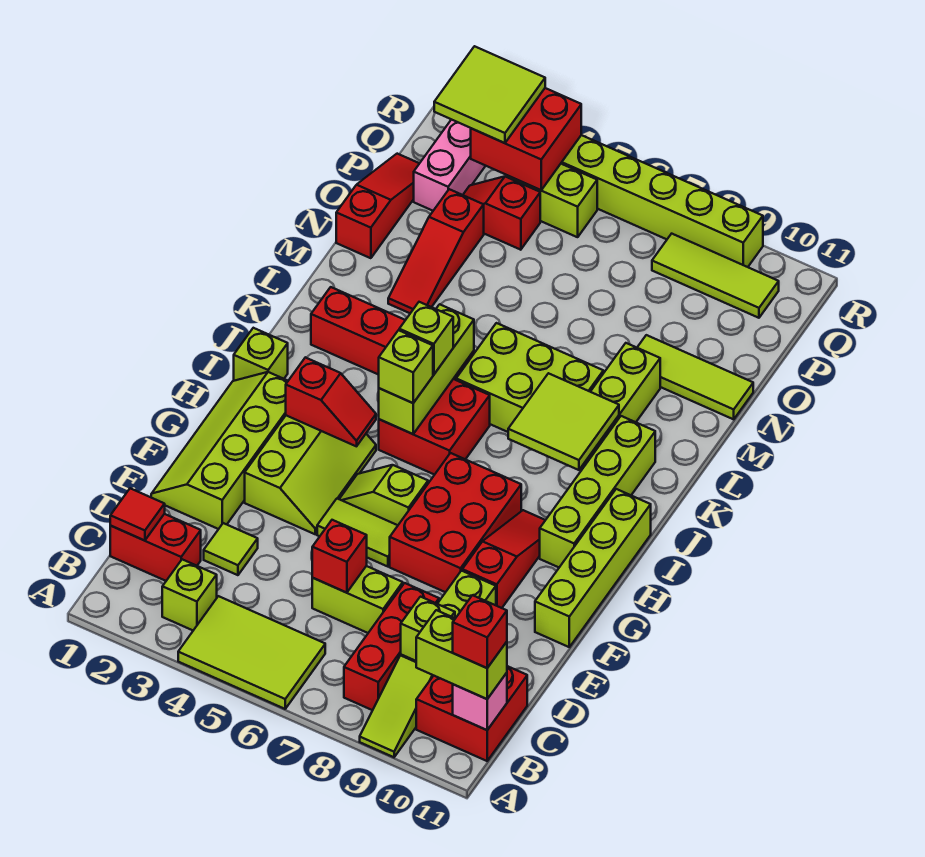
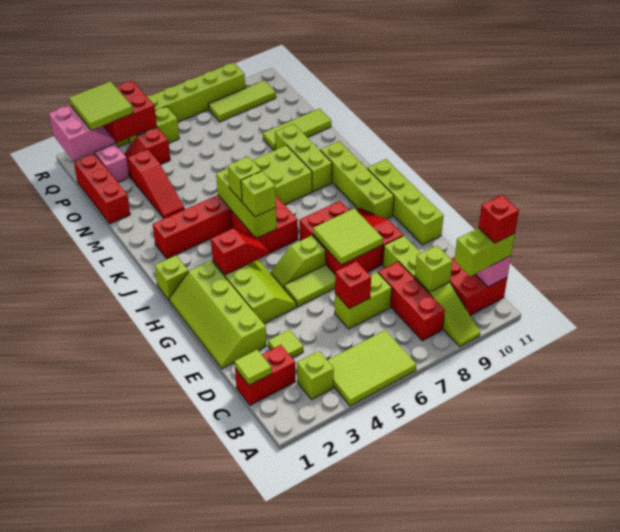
red tile C1 level 2 -> lime tile C1 level 2
lime tile J8:K9 level 2 -> lime tile F7:G8 level 2
red slope N1:P1 level 1 top N -> red brick N1:P1 level 1
none -> pink slope Q1:R2 level 2 top 1

